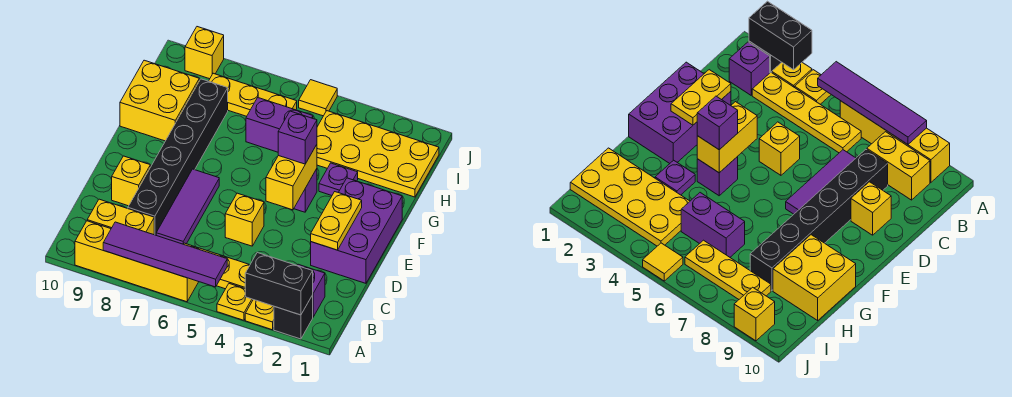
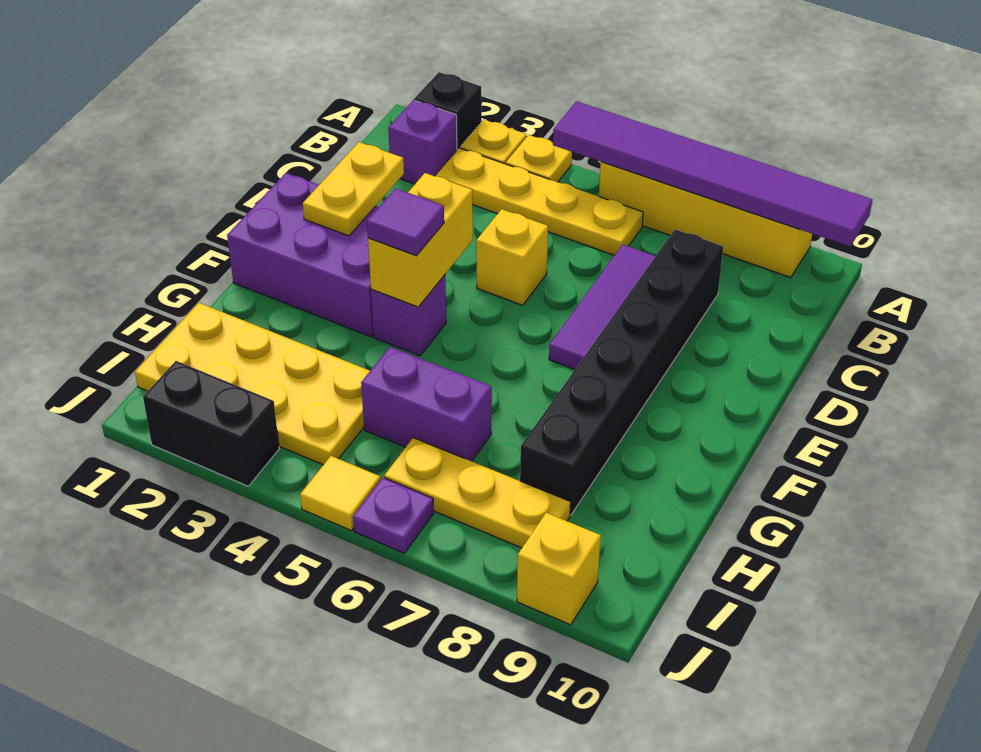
black brick A2:A3 level 2 -> black brick J2:J3 level 1
purple tile A5:A8 level 2 -> purple tile A5:A10 level 2
yellow brick B8:B9 level 1 -> none
purple brick D1:F2 level 1 -> purple brick E1:F3 level 1
yellow brick D9 level 1 -> none
purple brick F4 level 3 -> purple tile F4 level 3
purple plate G3 level 1 -> purple plate J6 level 1
yellow brick G9:H10 level 1 -> none

